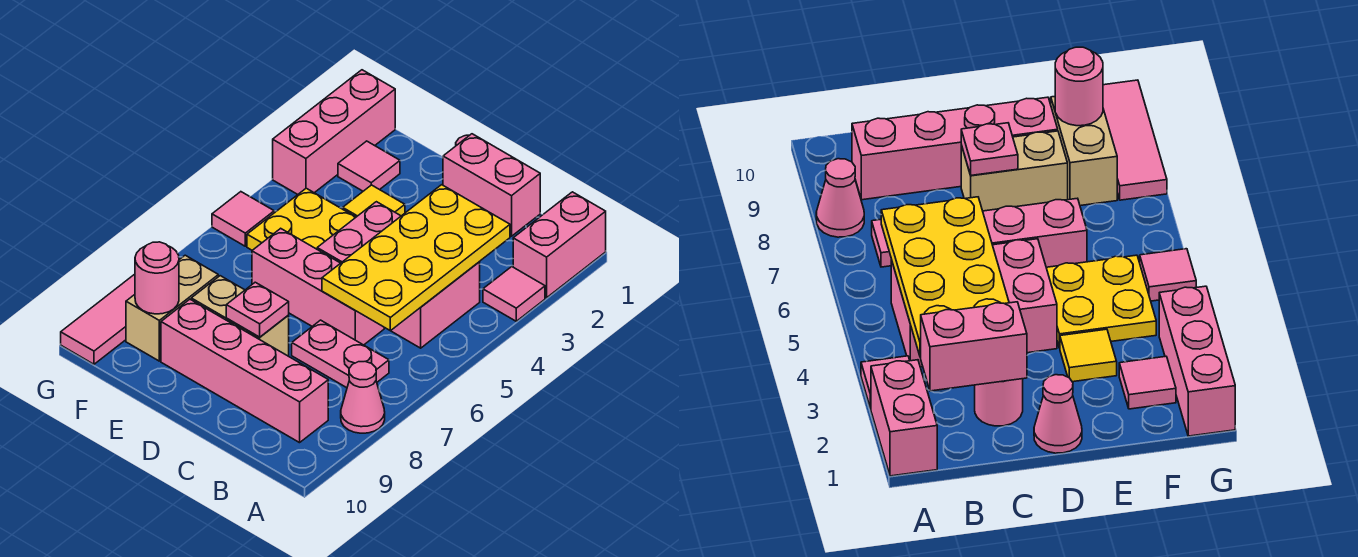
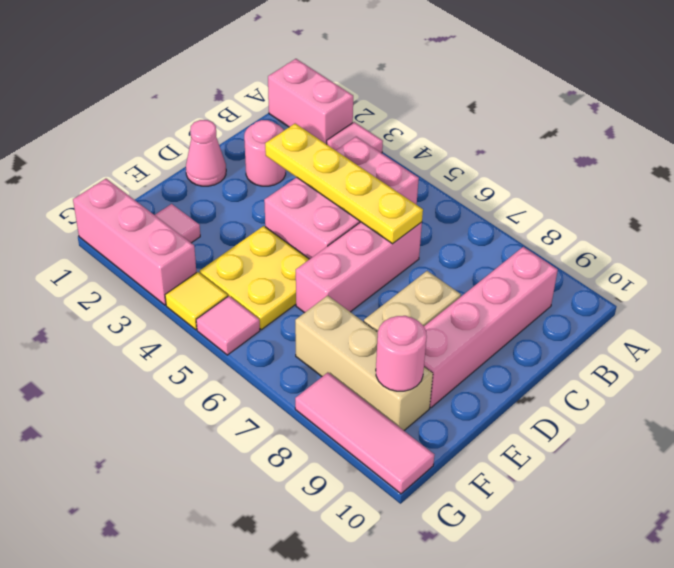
pink cone A8 level 1 -> none
pink brick B2:C2 level 2 -> none
yellow plate B3:C6 level 2 -> yellow plate C3:C6 level 2
pink plate B7:C7 level 1 -> none
pink plate D8 level 2 -> none
yellow tile E3 level 1 -> yellow tile G4 level 1
tan brick F8:F9 level 1 -> tan brick F7:F9 level 1

